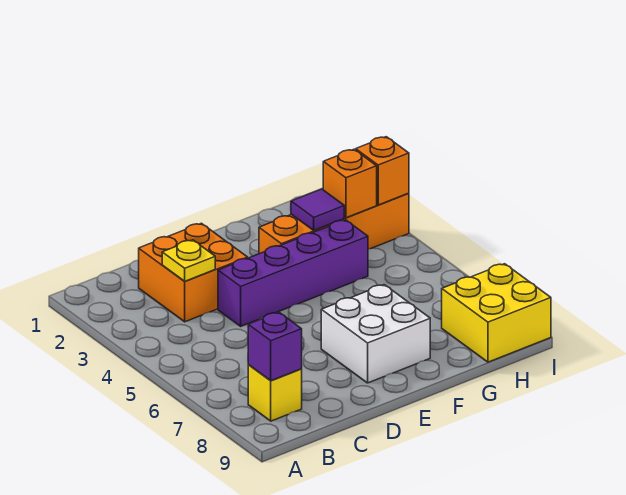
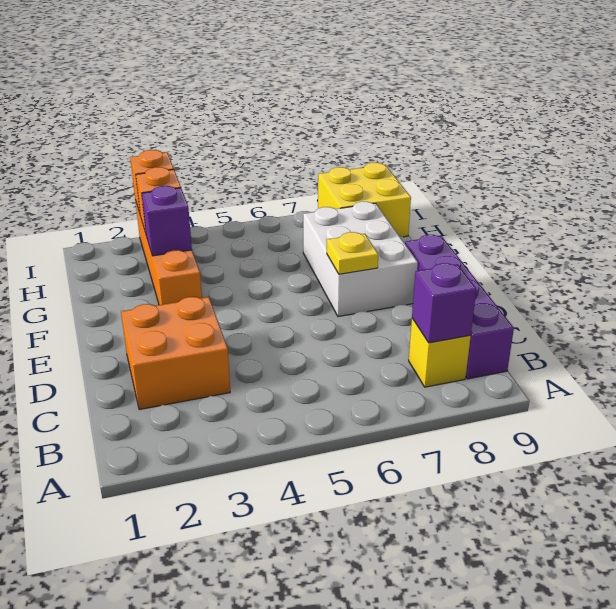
yellow plate C3 level 2 -> yellow plate E7 level 2
purple brick D4:G4 level 1 -> purple brick B9:E9 level 1
white brick E7:F8 level 1 -> white brick E7:G8 level 1
purple tile G3 level 2 -> purple brick G3 level 2

